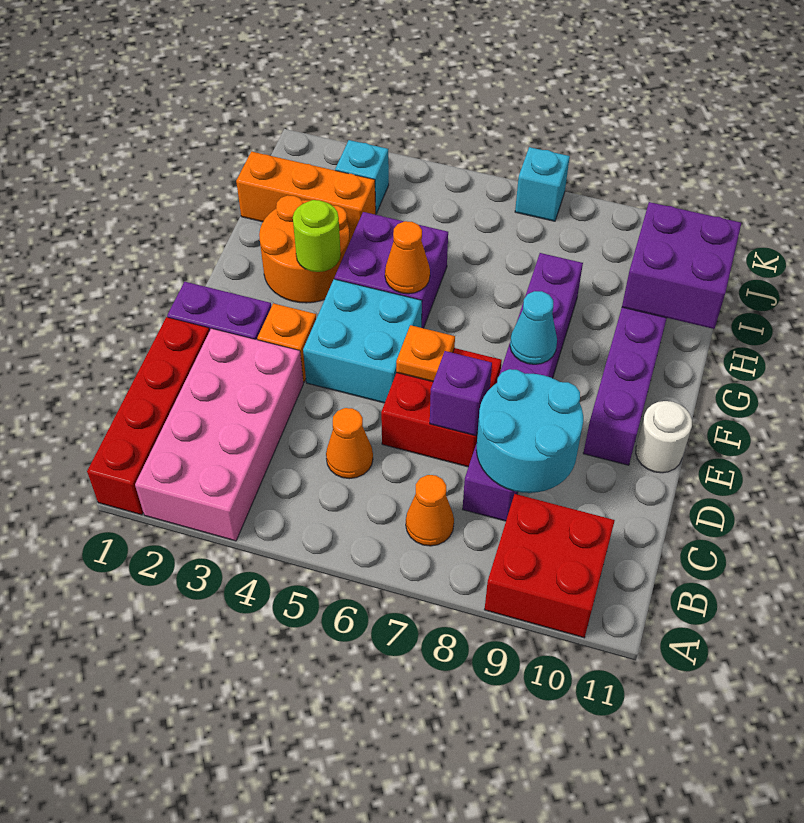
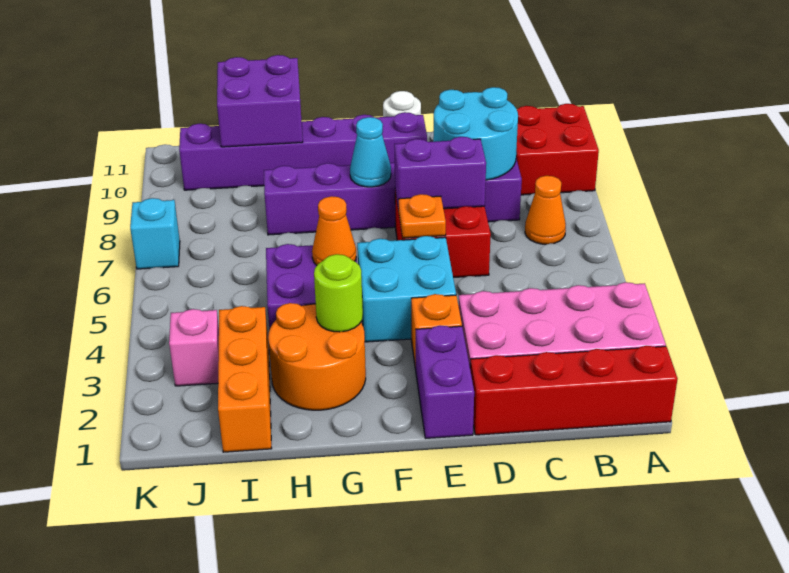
orange cone C5 level 1 -> none
purple brick D7 level 2 -> purple brick D7:E7 level 2
cyan brick J3 level 1 -> pink brick J3 level 1

